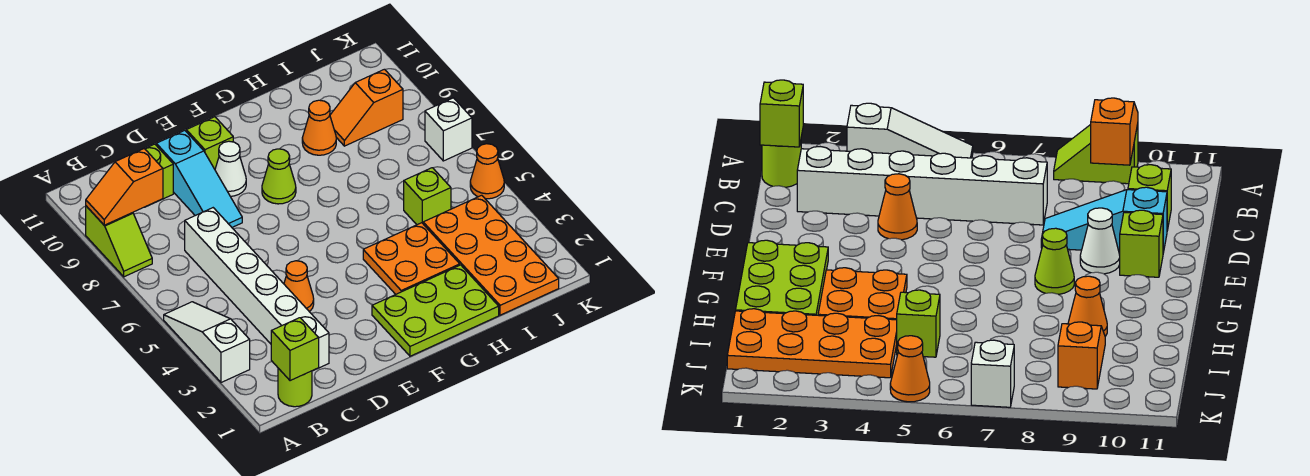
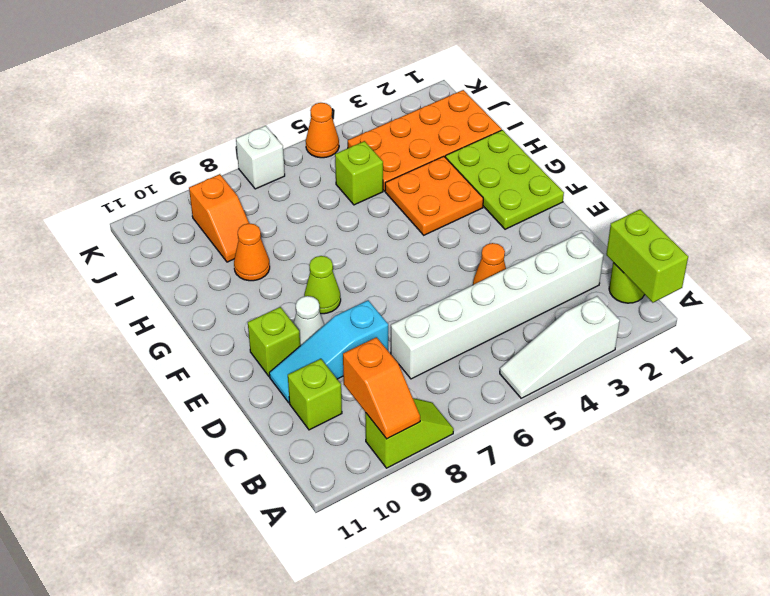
lime brick B1 level 2 -> lime brick A1:B1 level 2
cyan slope D8:D10 level 1 top 10 -> cyan slope D8:D10 level 1 top 8

